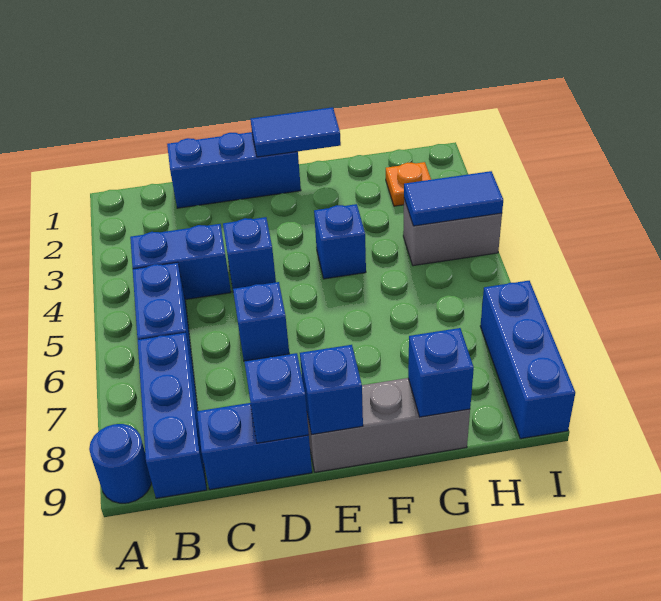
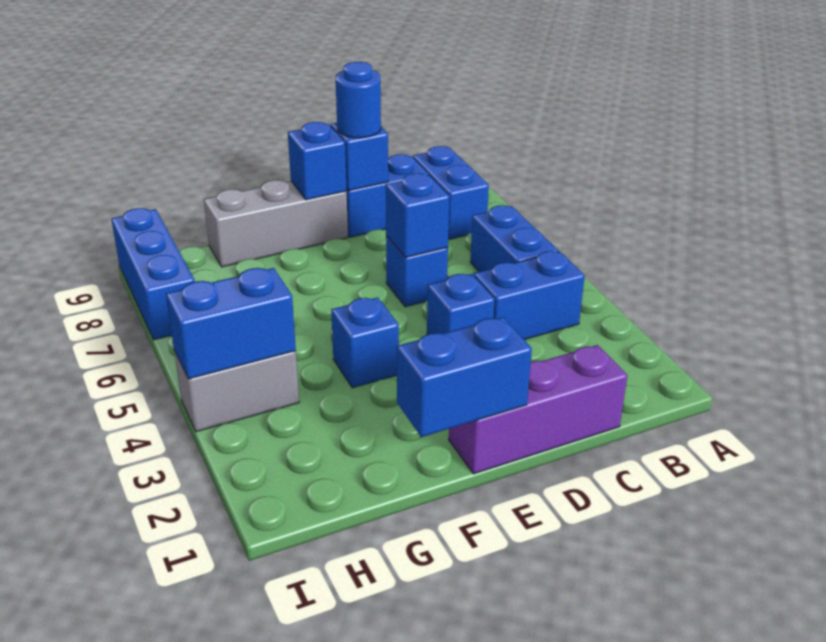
blue round brick A9 level 1 -> blue round brick D9 level 3
blue brick B7:B9 level 1 -> blue brick B8:B9 level 1
blue brick C1:E1 level 1 -> purple brick C1:E1 level 1
blue tile E1:F1 level 2 -> blue brick E1:F1 level 2
blue brick G9 level 2 -> blue brick D6 level 2
orange plate H2 level 1 -> none
blue tile H4:I4 level 2 -> blue brick H4:I4 level 2

